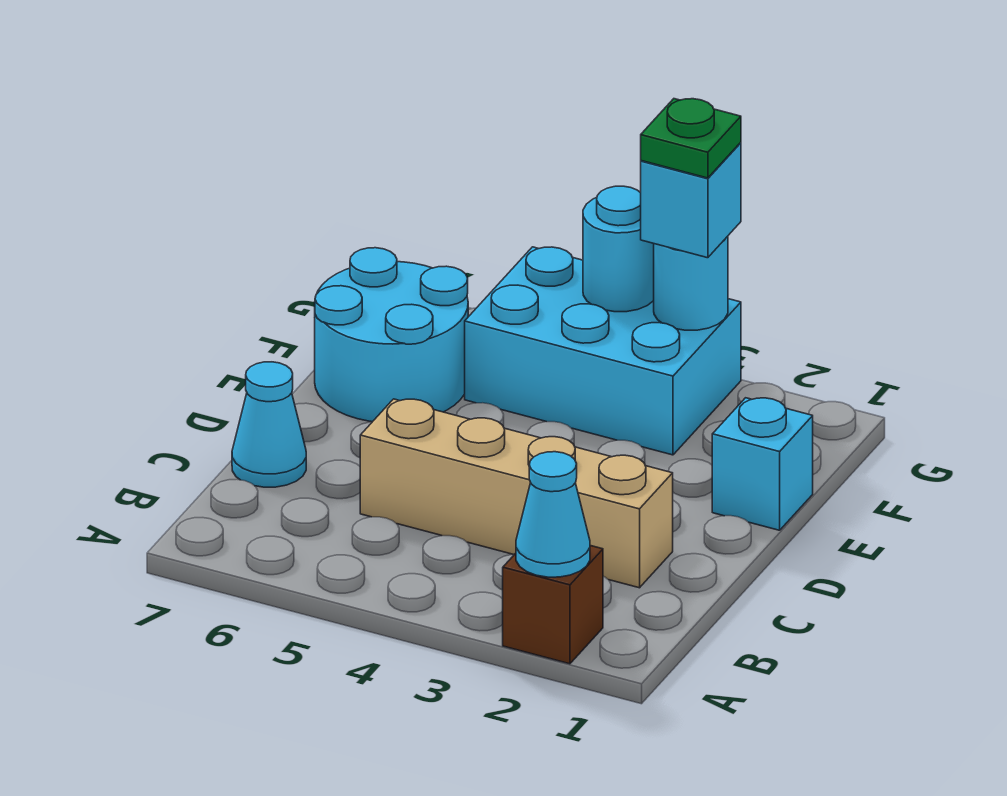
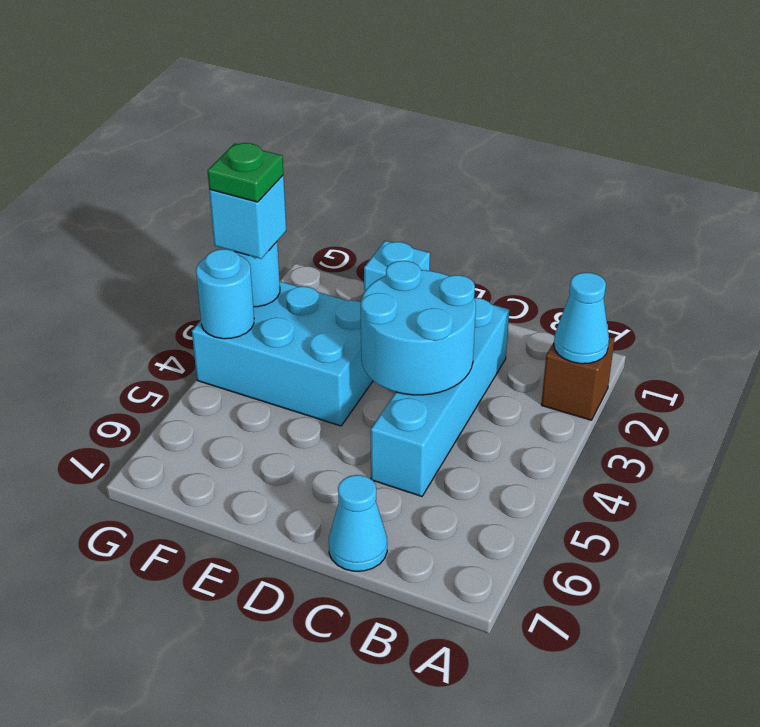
tan brick C2:C5 level 1 -> cyan brick C2:C5 level 1
cyan round brick E6:F7 level 1 -> cyan round brick C3:D4 level 2
cyan brick F3:G5 level 1 -> cyan brick E3:G4 level 1

